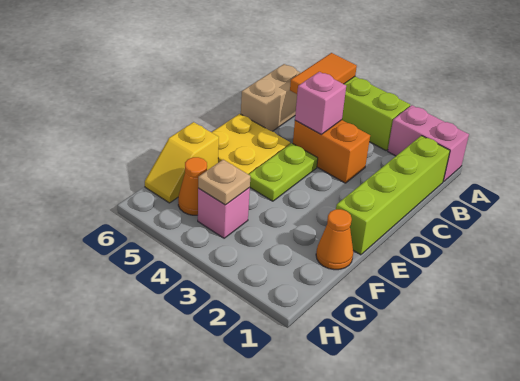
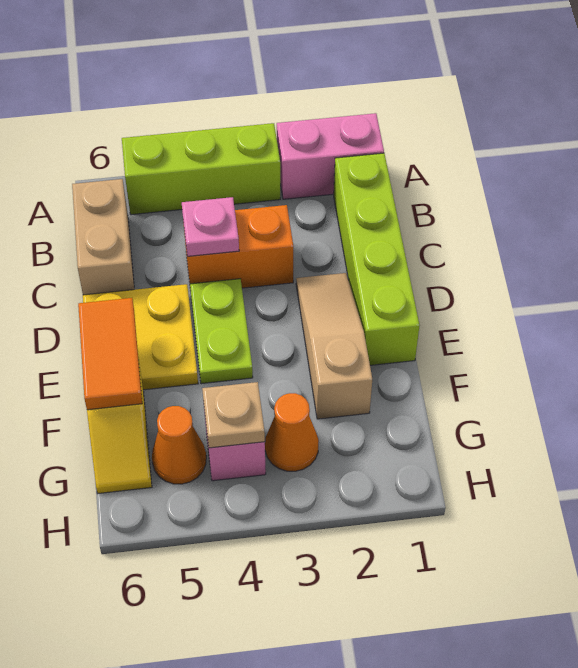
orange tile A5:B5 level 2 -> orange tile E6:F6 level 2
pink brick C4 level 2 -> pink plate C4 level 2
none -> tan slope D2:F2 level 1 top F
orange cone F1 level 1 -> orange cone G3 level 1

